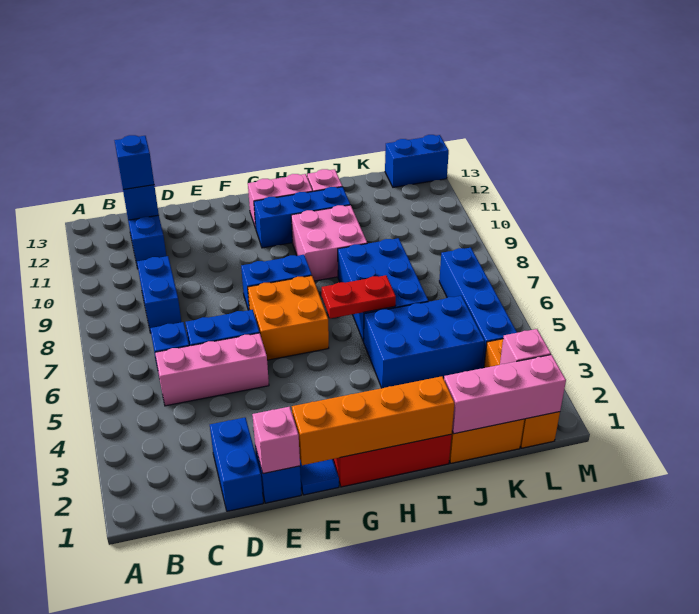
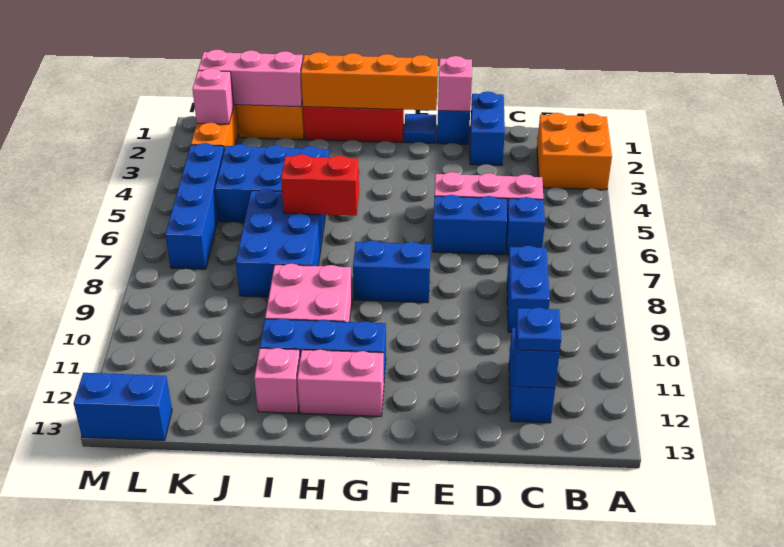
blue brick C12 level 3 -> blue plate C12 level 3
orange brick F6:G7 level 1 -> orange brick A2:B3 level 1
red plate H6:I6 level 2 -> red brick H6:I6 level 2

